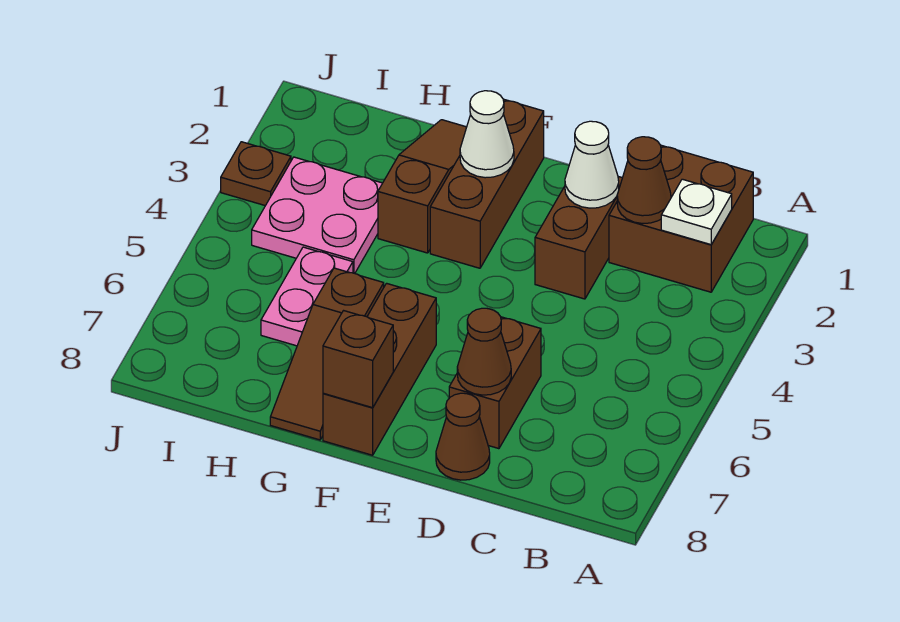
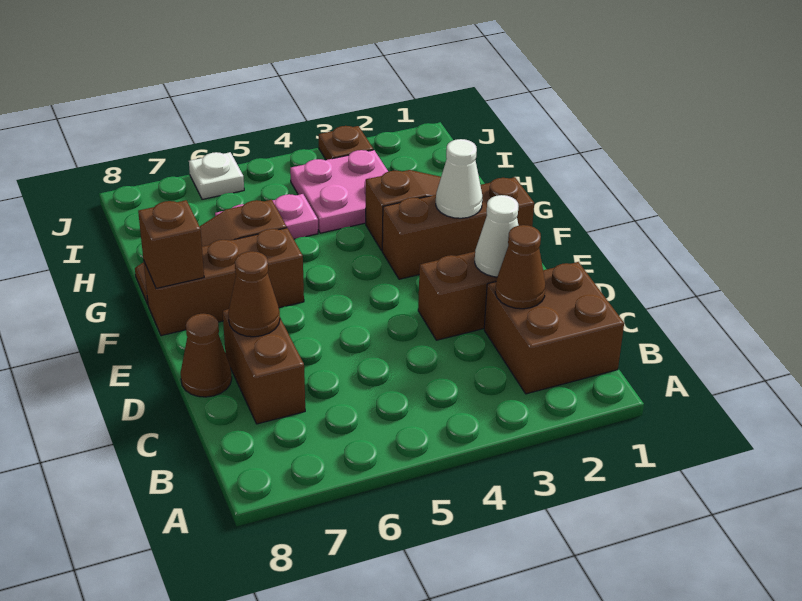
white plate B2 level 2 -> white plate J6 level 1
brown brick D6:D7 level 1 -> brown brick C7:D7 level 1

